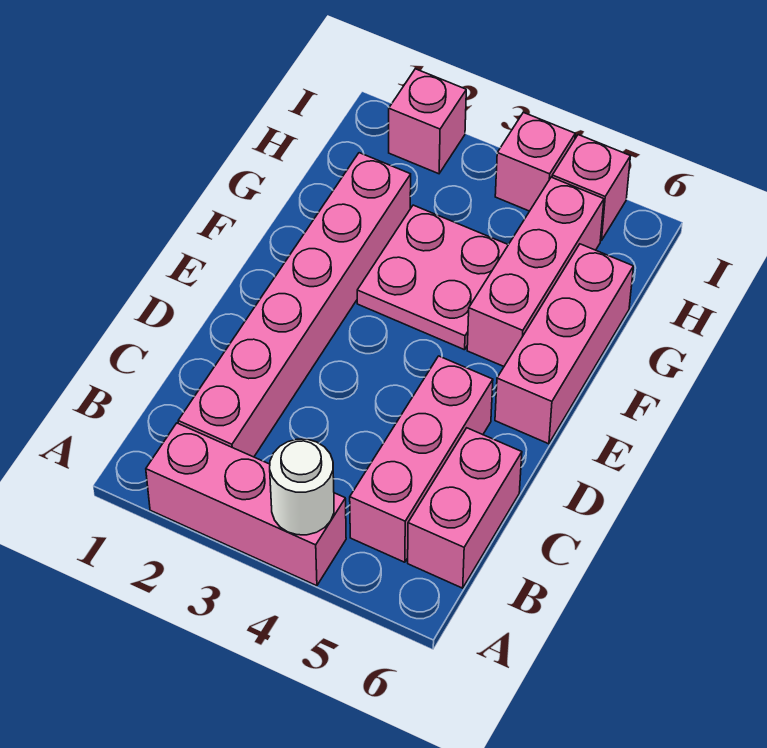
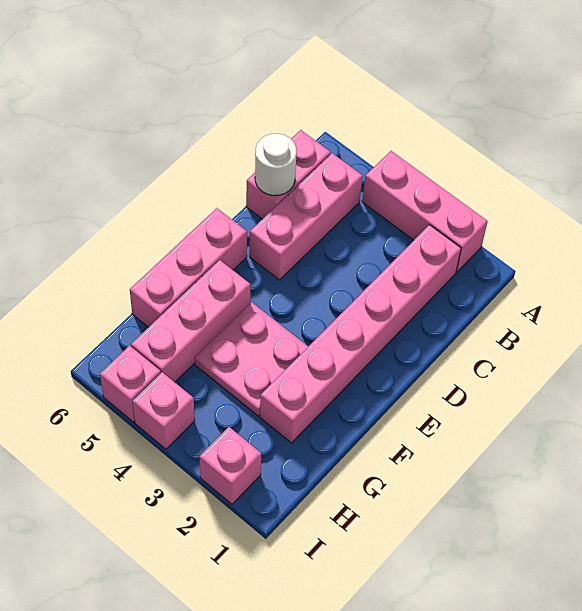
white round brick A4 level 2 -> white round brick C6 level 2

